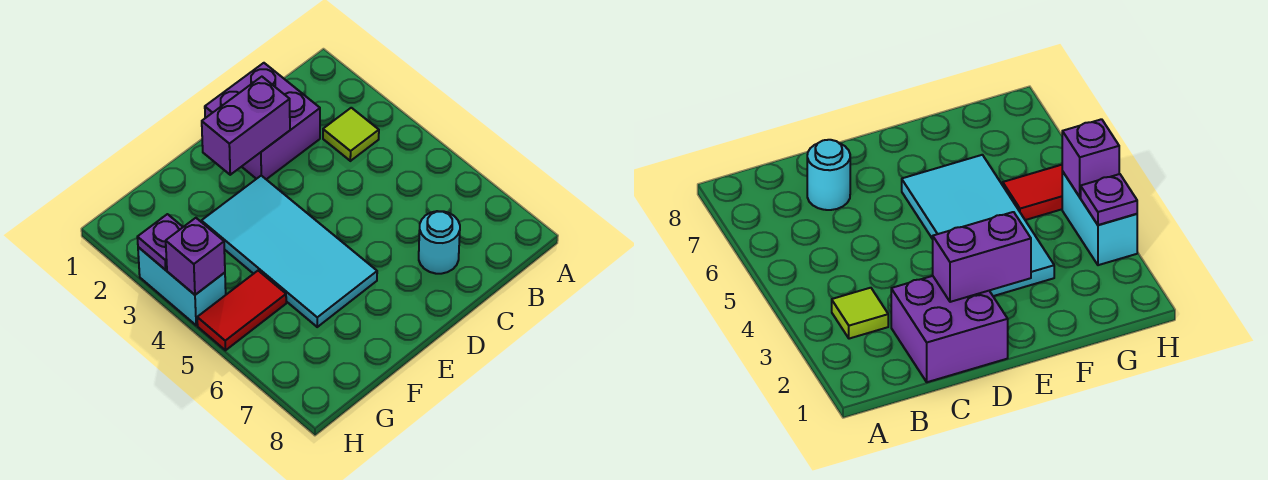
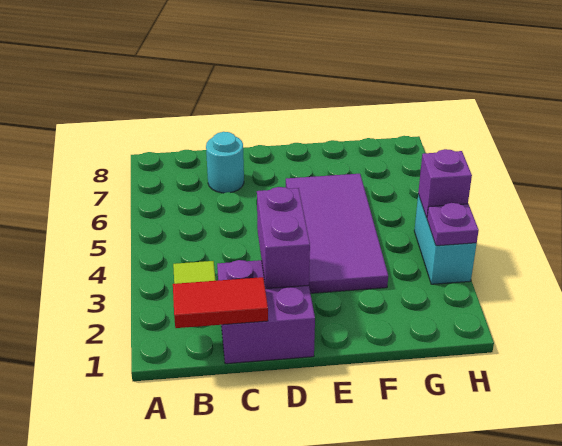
purple brick D2:E2 level 2 -> purple brick D2:D3 level 2
cyan tile E3:F6 level 1 -> purple tile E3:F6 level 1
red tile G5:H5 level 1 -> red tile B1:C1 level 2

